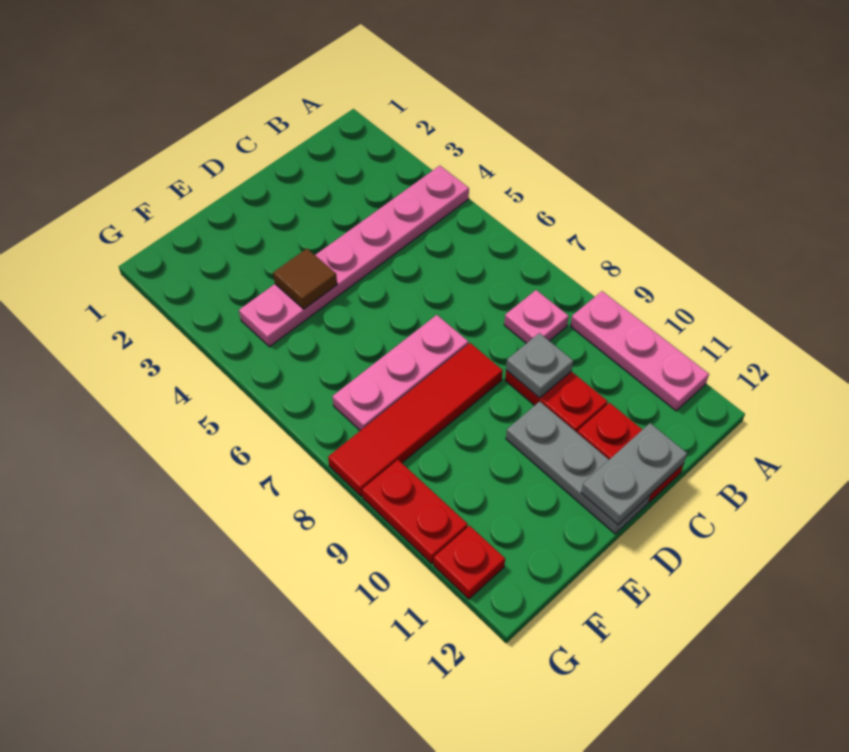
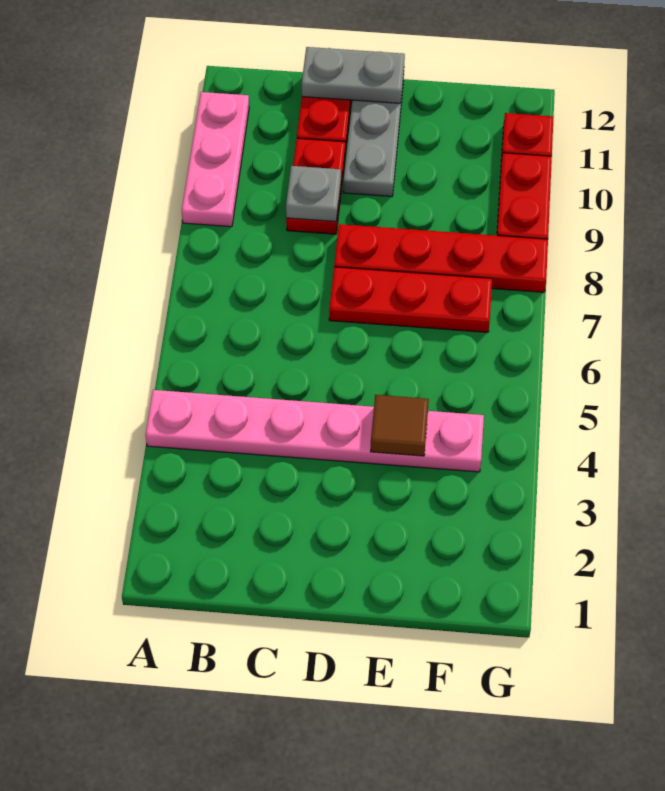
pink plate B8 level 1 -> none
pink plate D7:F7 level 1 -> red plate D7:F7 level 1
red tile D8:G8 level 1 -> red plate D8:G8 level 1

